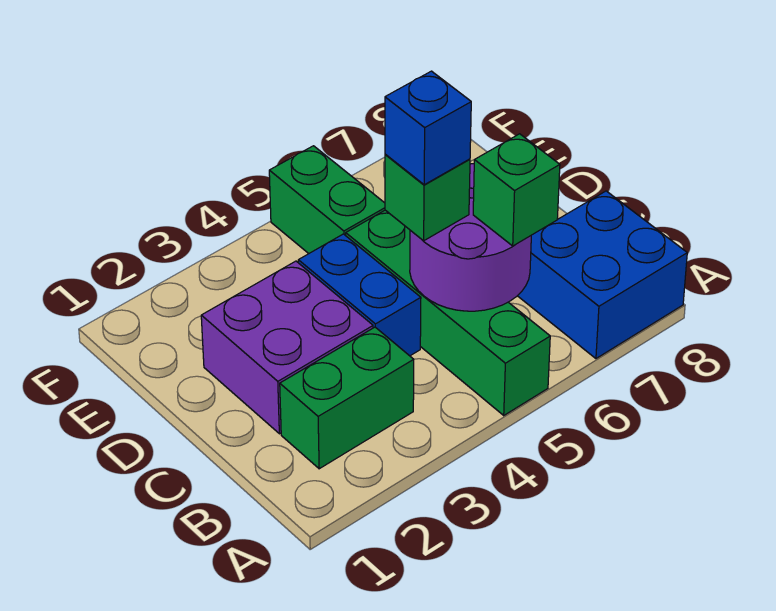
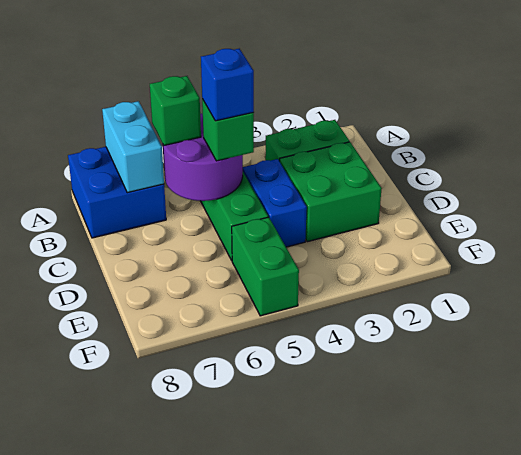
none -> cyan brick A7:B7 level 2
purple brick C2:D3 level 1 -> green brick C2:D3 level 1

